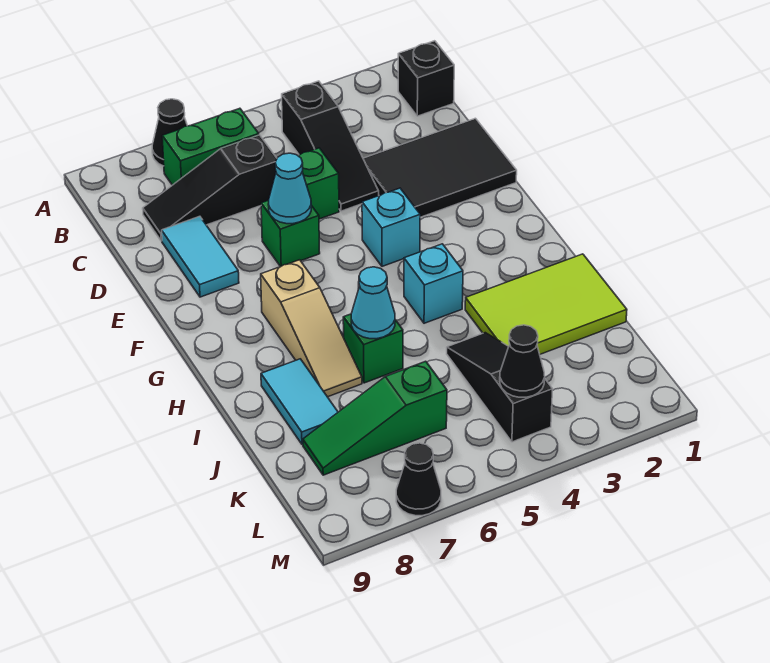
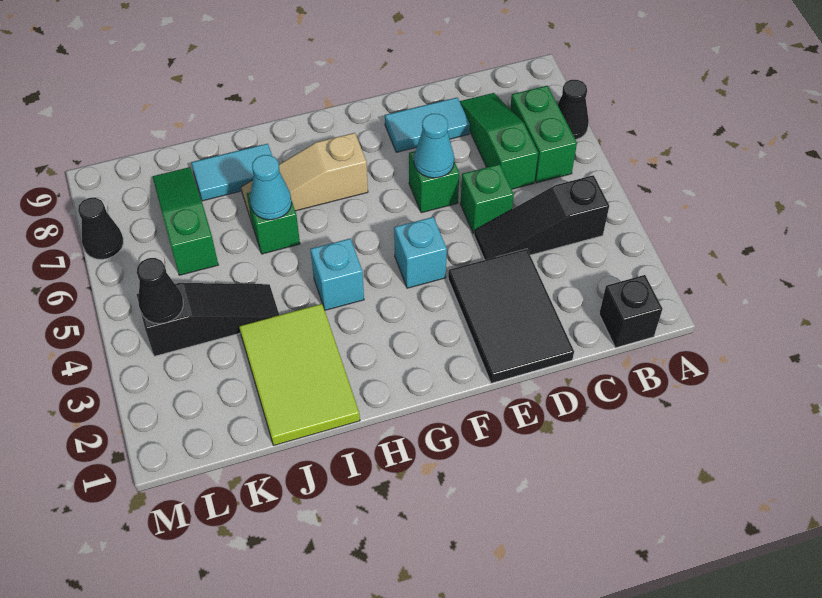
black slope C6:C8 level 1 top 6 -> green slope C6:C8 level 1 top 6

